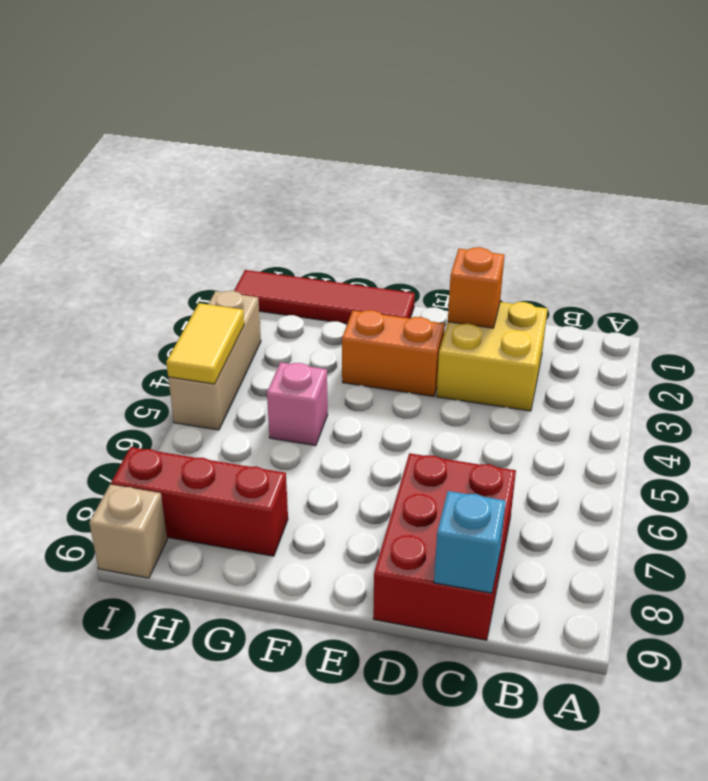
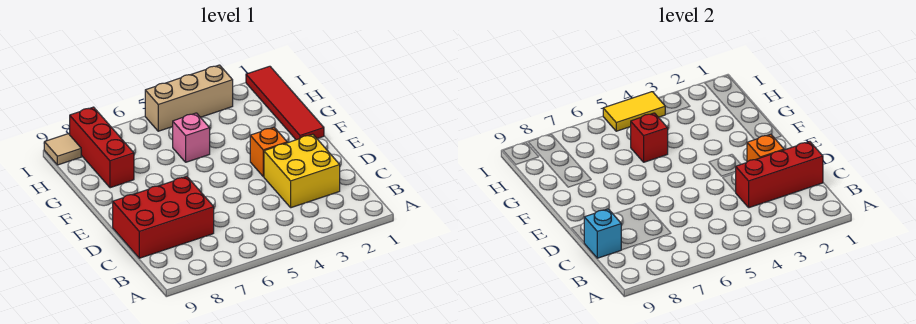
none -> red brick C1:C3 level 2
orange brick E3:F3 level 1 -> orange brick E3 level 1
none -> red brick G5 level 2
tan brick I9 level 1 -> tan tile I9 level 1

